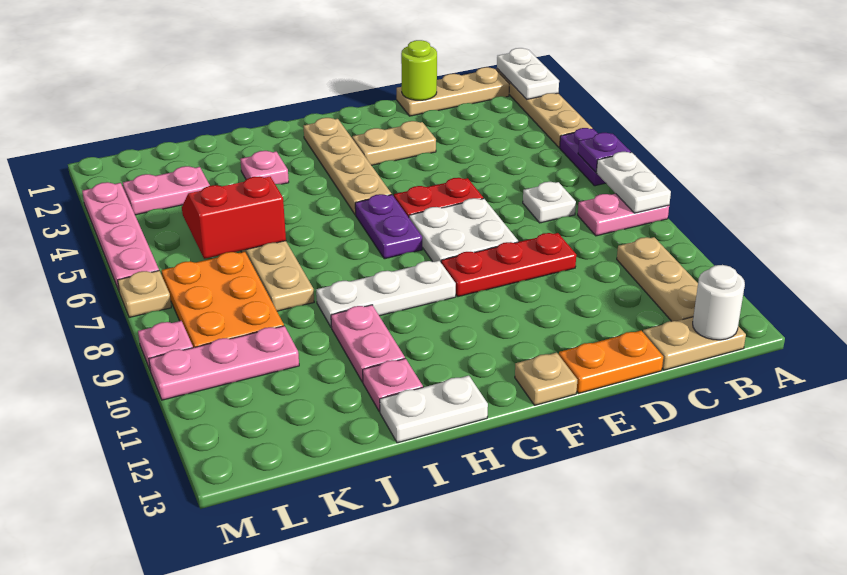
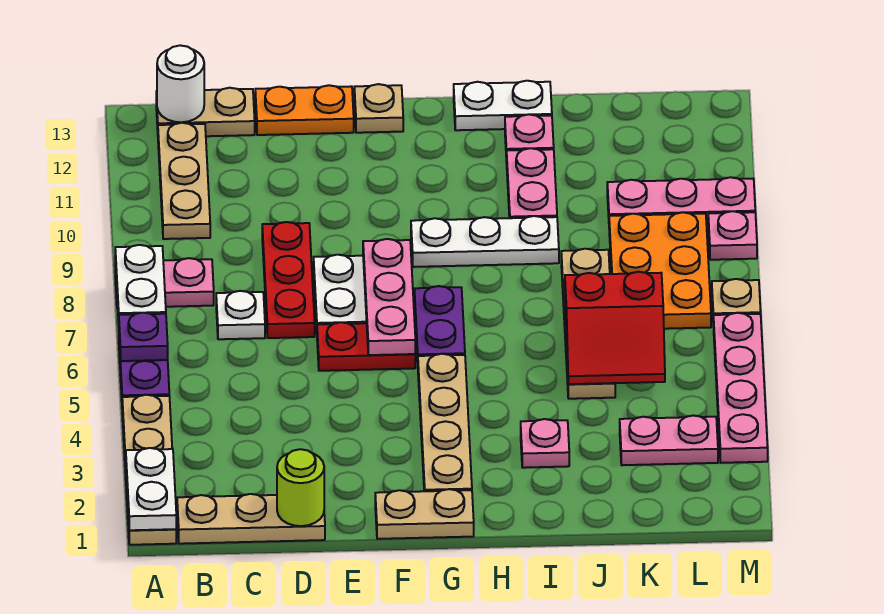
red plate D9:F9 level 1 -> red plate D7:D9 level 1
tan plate E3:F3 level 1 -> tan plate F1:G1 level 1
none -> pink plate F6:F8 level 2

